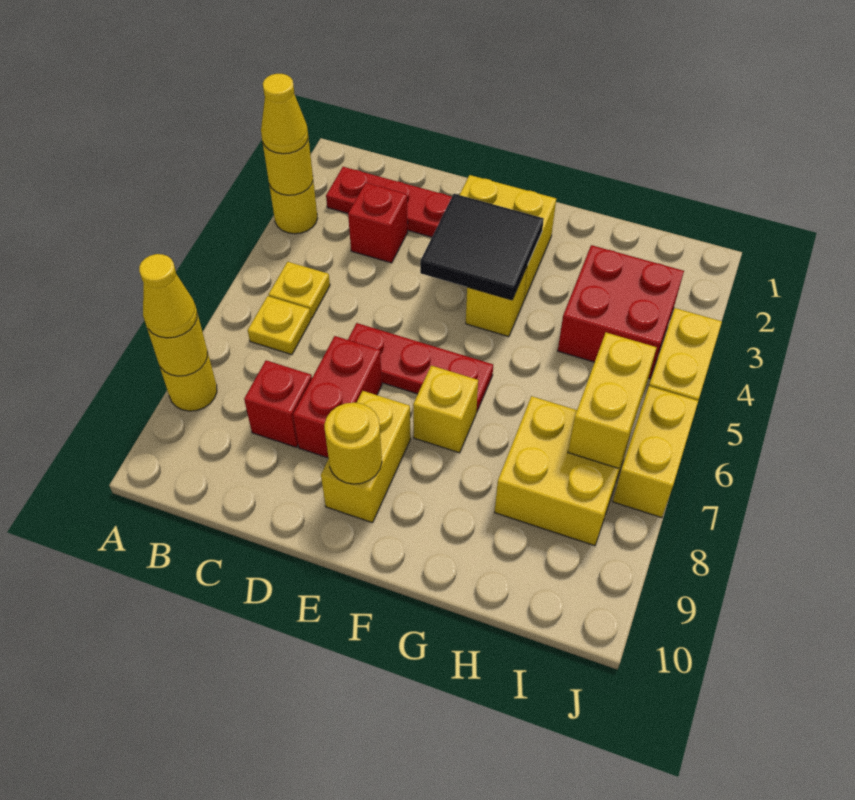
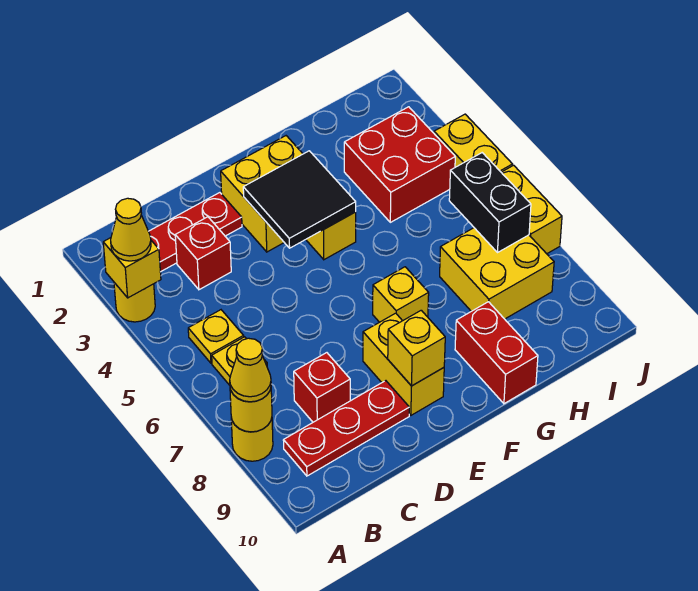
yellow round brick A3 level 2 -> yellow brick A3 level 2
red plate D6:F6 level 1 -> red plate B9:D9 level 1
red brick D7:D8 level 1 -> red brick G9:G10 level 1
yellow round brick E9 level 2 -> yellow brick E9 level 2
yellow brick I6:I7 level 2 -> black brick I6:I7 level 2

